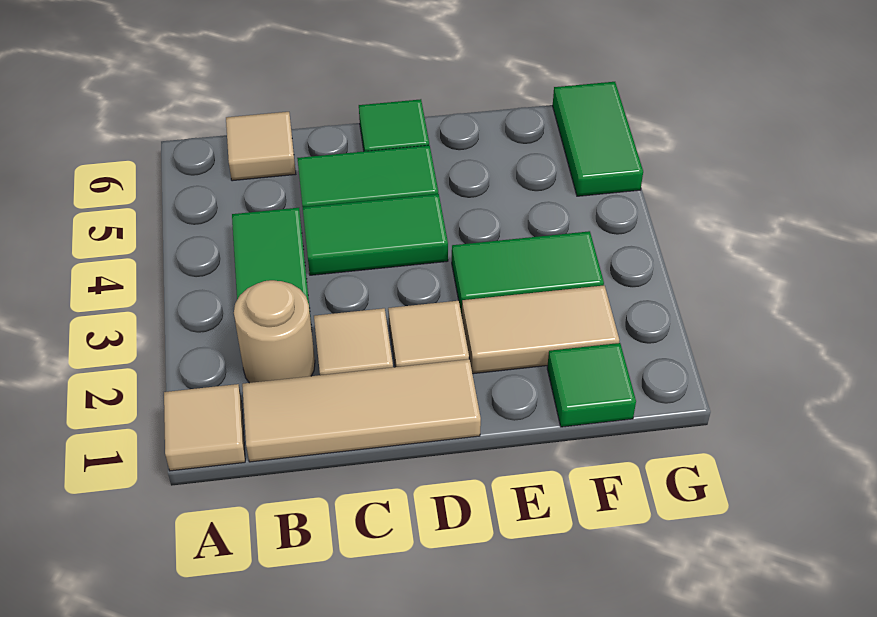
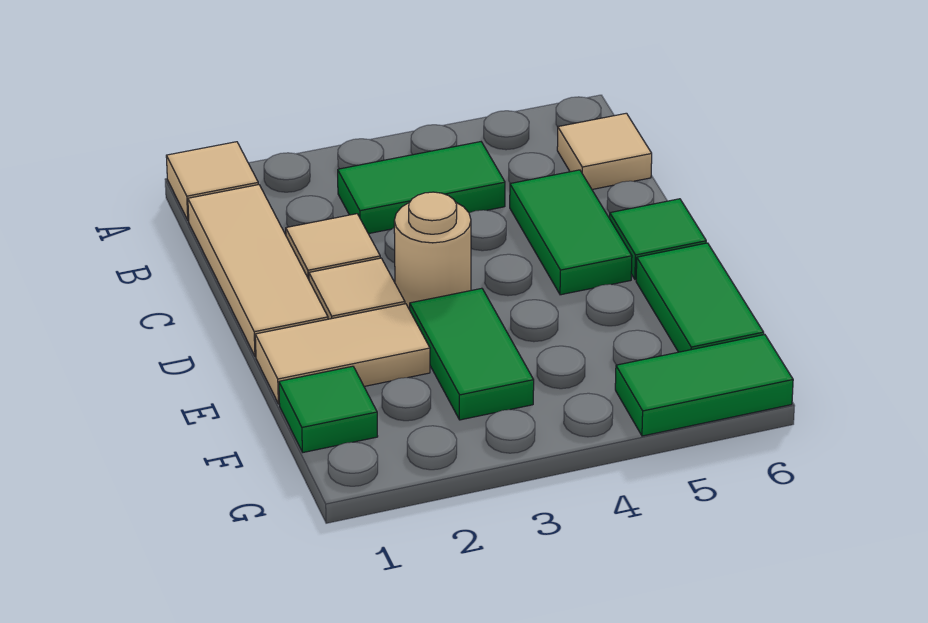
tan round brick B2 level 1 -> tan round brick D3 level 1
green tile C4:D4 level 1 -> green tile E6:F6 level 1
tan tile E2:F2 level 1 -> tan tile E1:E2 level 1

